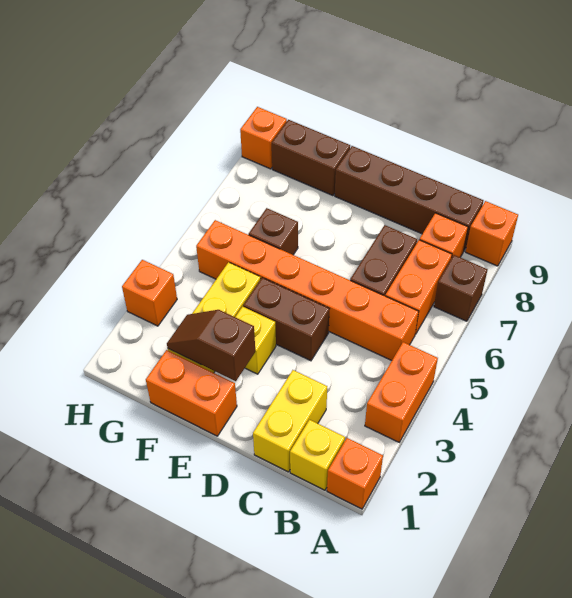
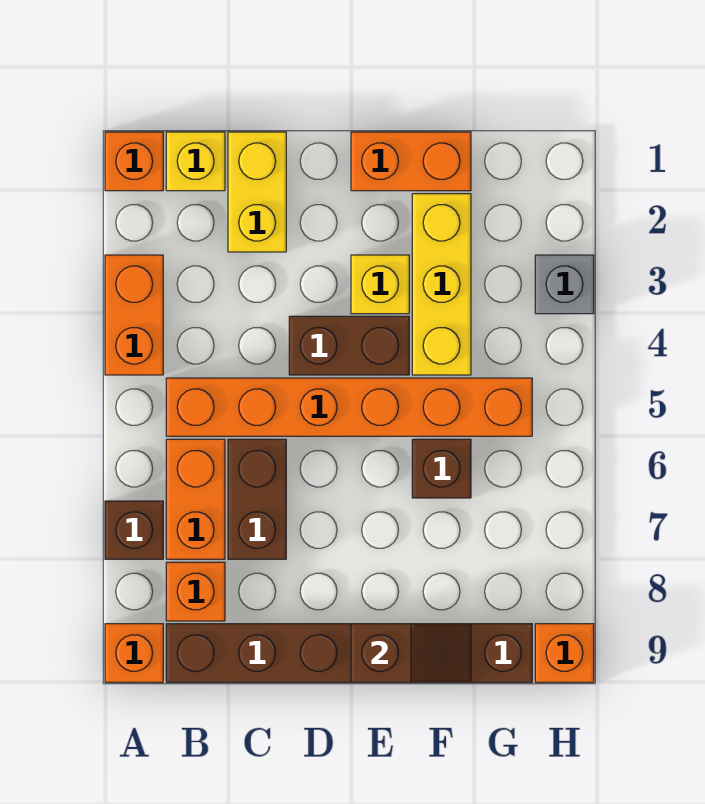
brown slope E2:F2 level 2 top E -> brown slope E9:F9 level 2 top E
orange brick H3 level 1 -> grey brick H3 level 1

